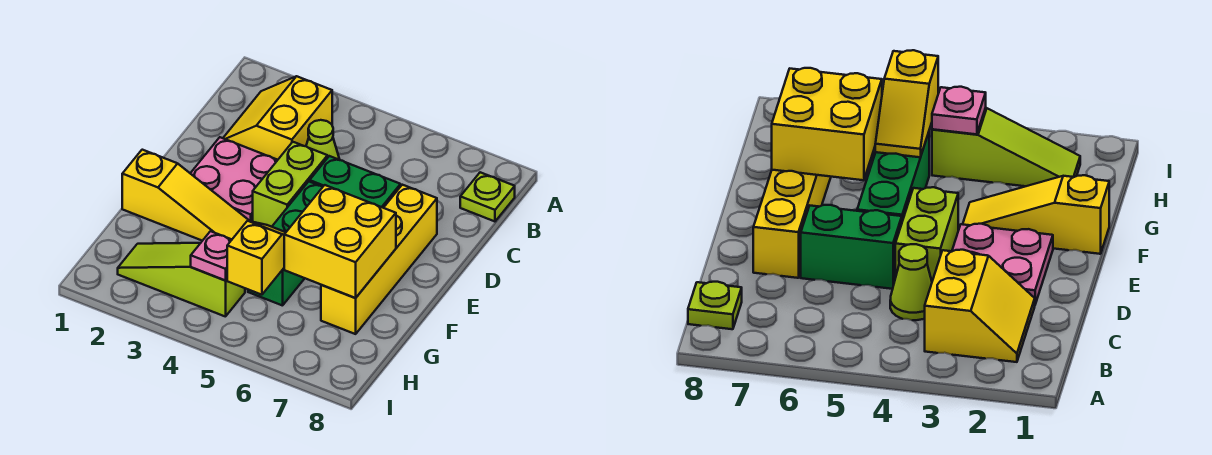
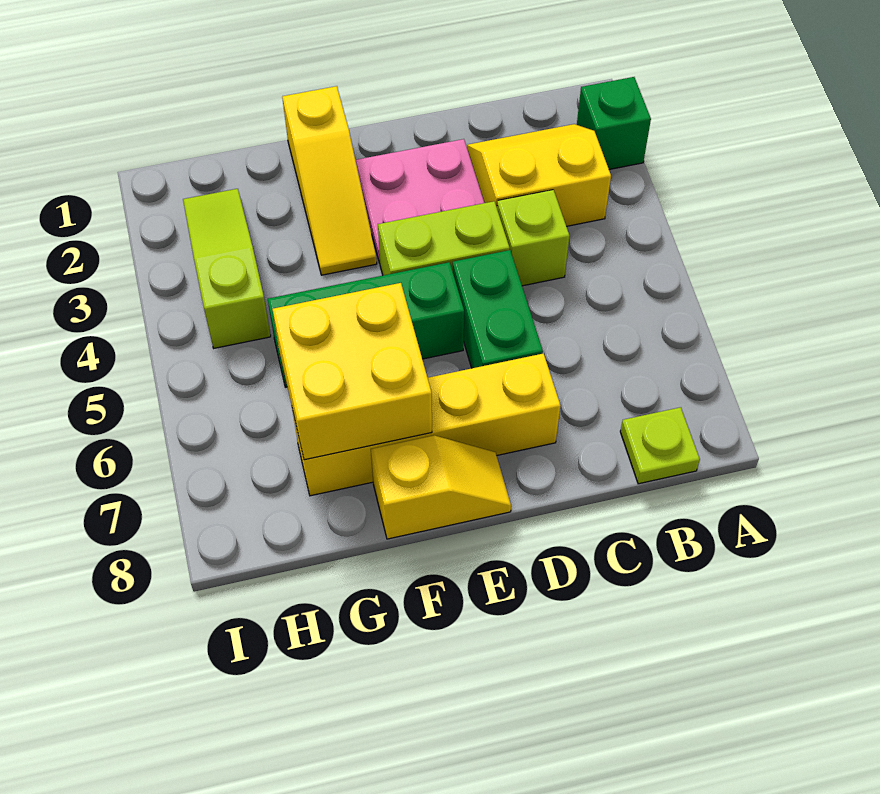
none -> green brick A2 level 1
lime cone C4 level 1 -> lime brick C4 level 1
yellow slope G5:H5 level 2 top H -> yellow slope E8:F8 level 1 top F
pink plate H4 level 2 -> none

